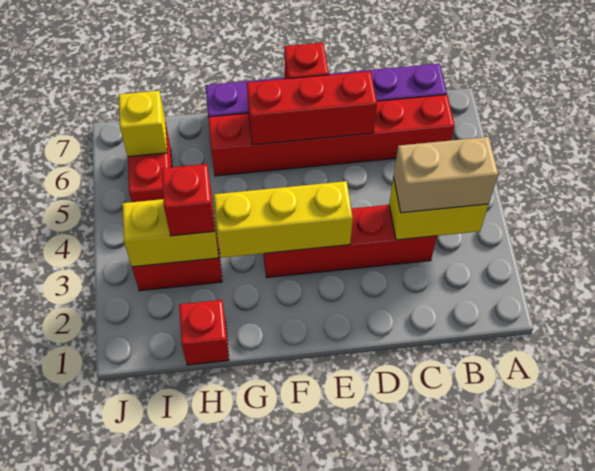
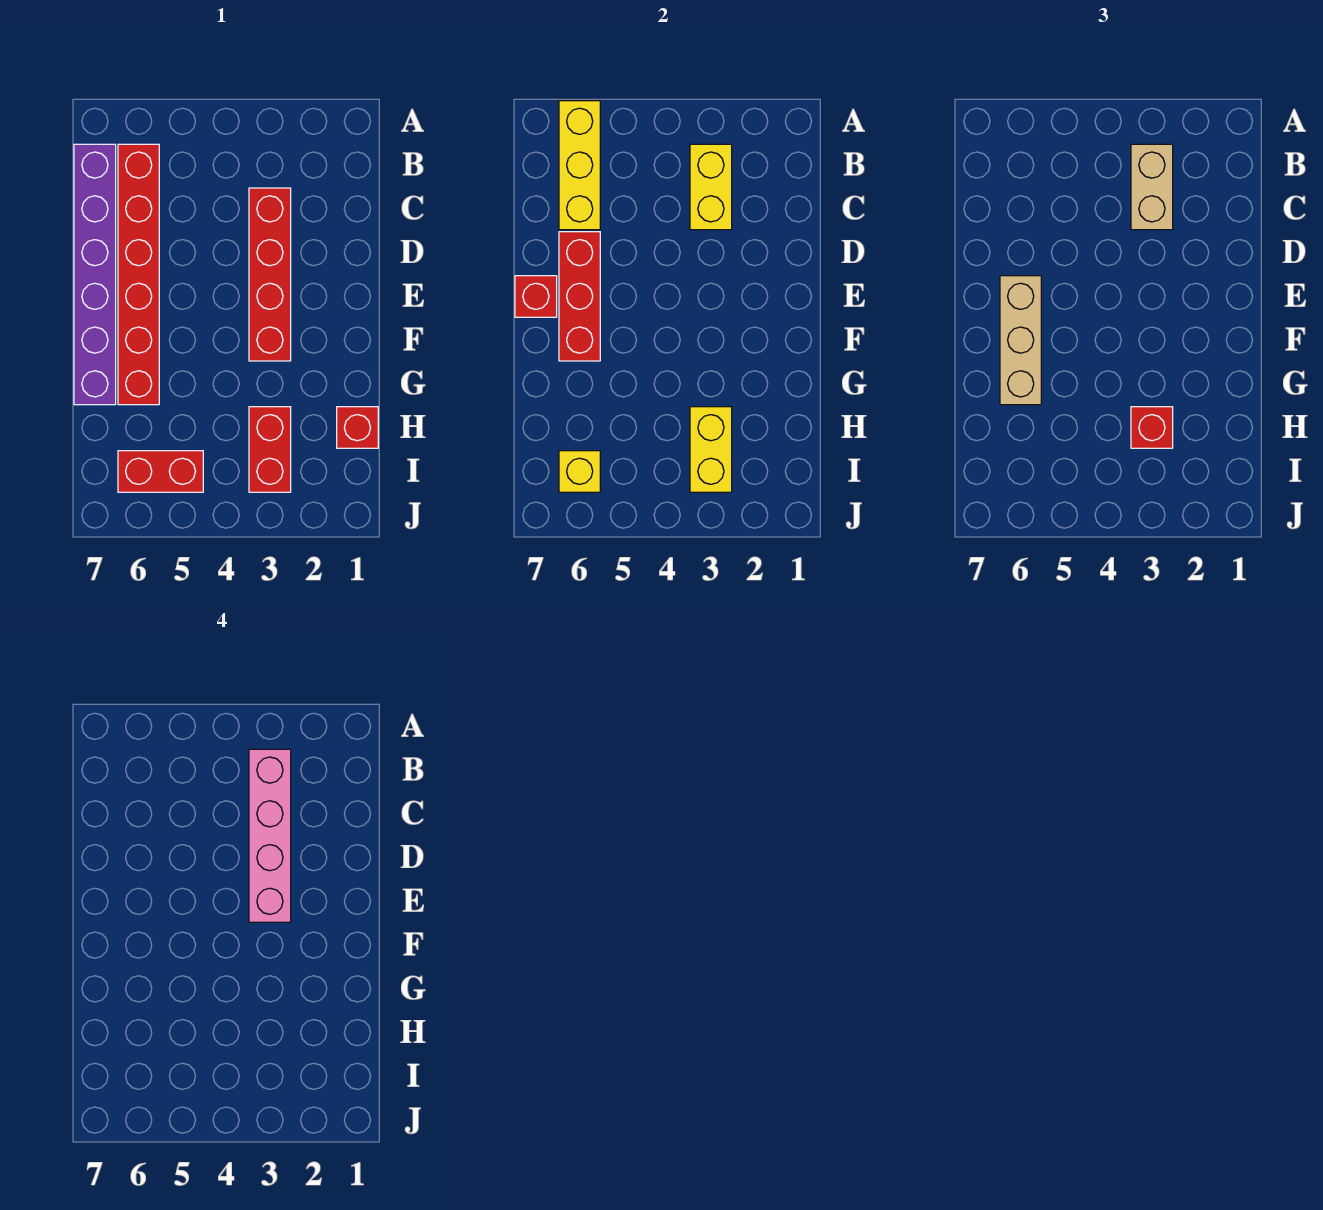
none -> pink brick B3:E3 level 4
yellow brick E3:G3 level 2 -> yellow brick A6:C6 level 2
none -> tan brick E6:G6 level 3

